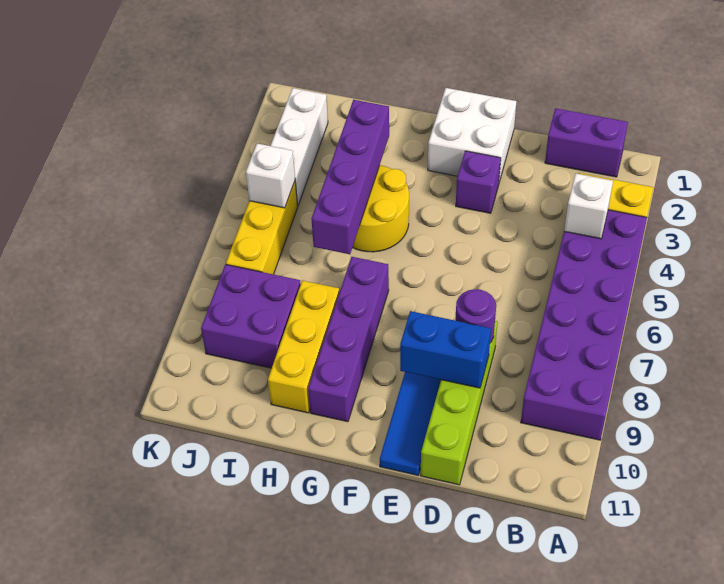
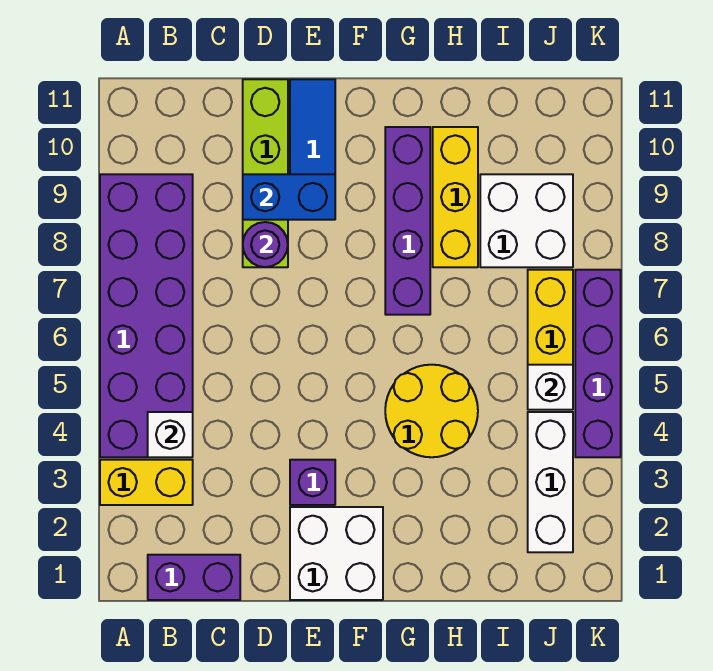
purple brick H3:H6 level 2 -> purple brick K4:K7 level 1
purple brick I8:J9 level 1 -> white brick I8:J9 level 1

